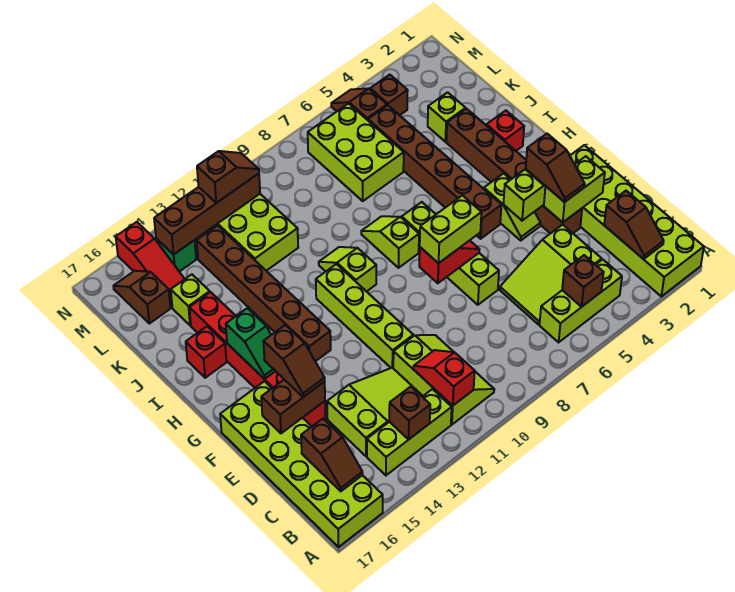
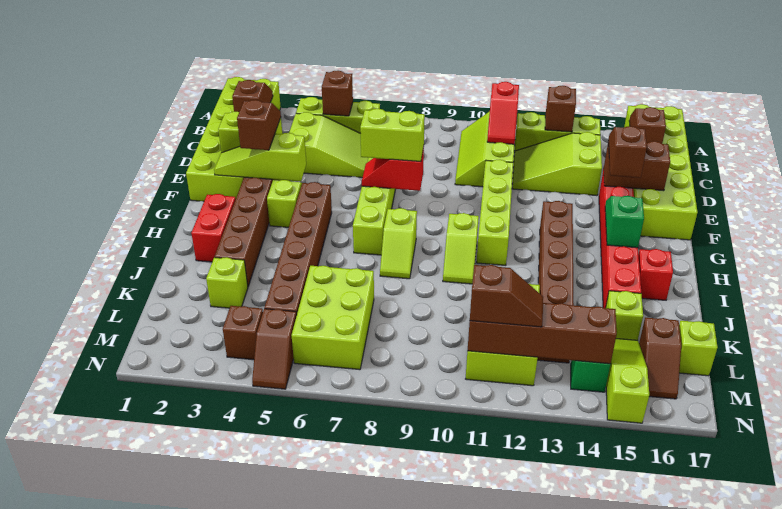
red brick I2 level 1 -> red brick H2:I2 level 1
red slope L15:N15 level 1 top N -> lime slope L15:N15 level 1 top N
none -> lime brick L17 level 1
brown slope M11:M12 level 3 top 12 -> brown slope M11:M12 level 3 top 11

